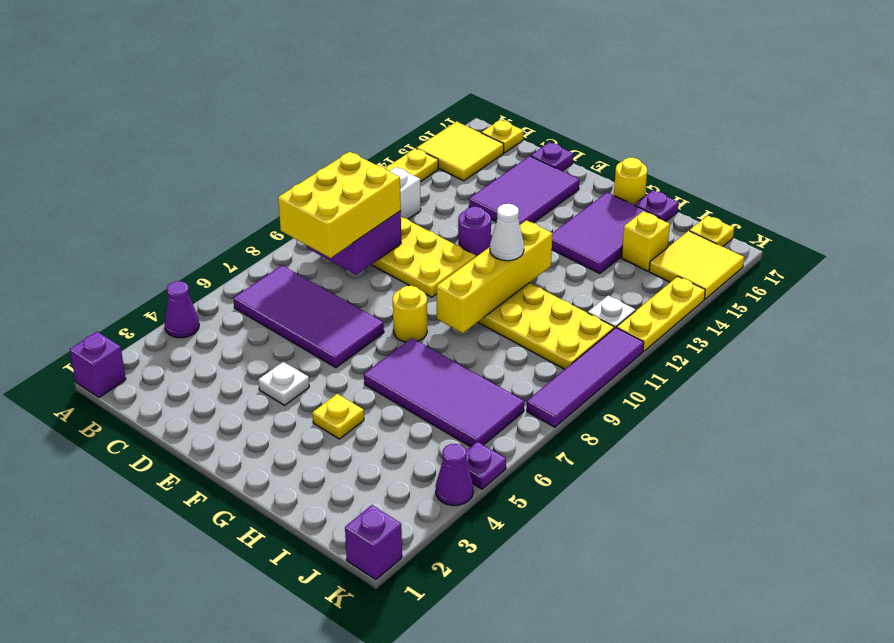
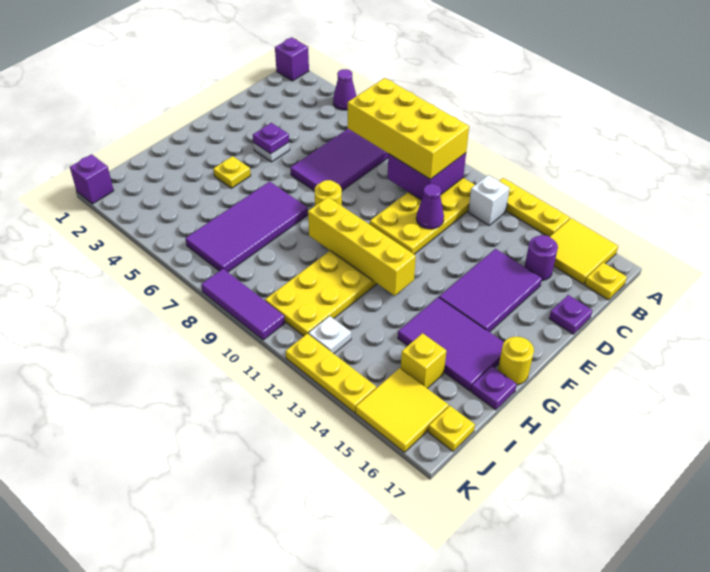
yellow brick B8:C10 level 3 -> yellow brick B7:C10 level 3
purple tile D14:E16 level 1 -> purple tile D14:F15 level 1
purple round brick E12 level 1 -> purple round brick C15 level 1
white cone G11 level 3 -> none
purple cone K4 level 1 -> purple cone D11 level 2
purple plate K5 level 1 -> purple plate E4 level 2
purple tile K8:K11 level 1 -> purple tile K8:K10 level 1

